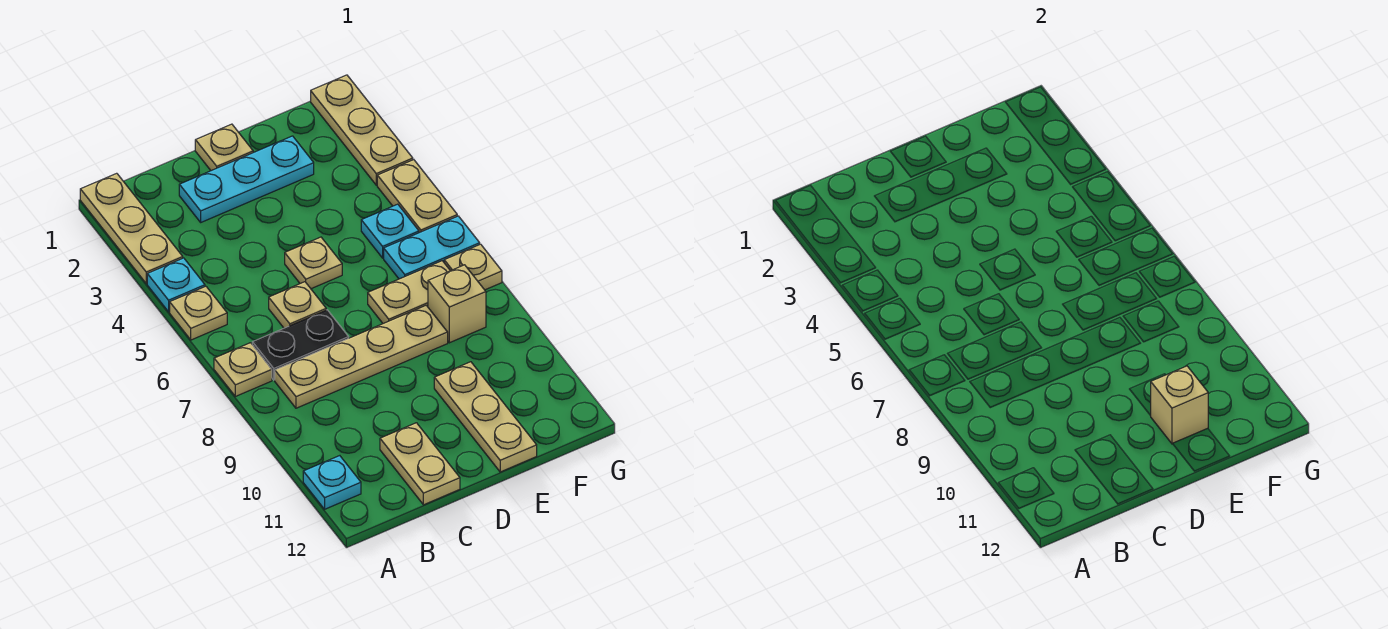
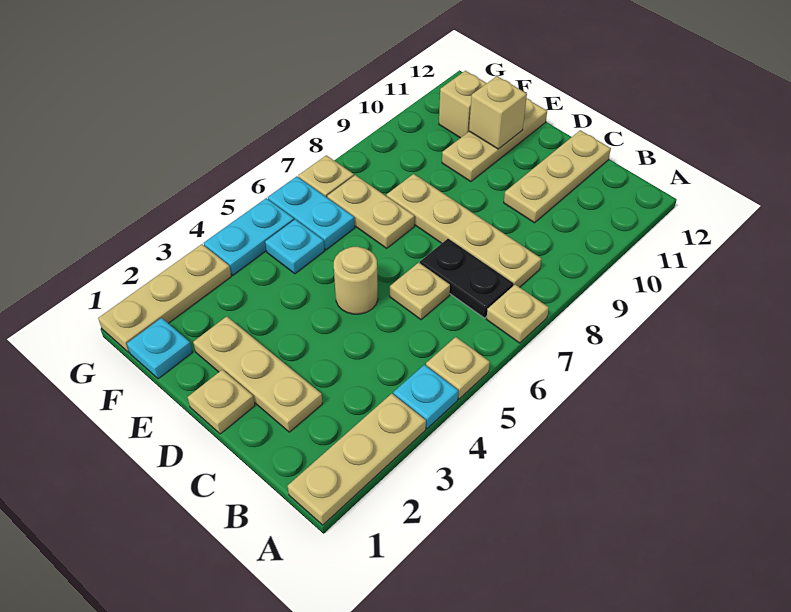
cyan plate A11 level 1 -> cyan plate F1 level 1
cyan plate C2:E2 level 1 -> tan plate C2:E2 level 1
tan plate C11:C12 level 1 -> tan plate C10:C12 level 1
tan plate D5 level 1 -> tan round brick D5 level 1
tan brick F8 level 1 -> tan brick F11 level 1
tan plate G4:G5 level 1 -> cyan plate G4:G5 level 1

